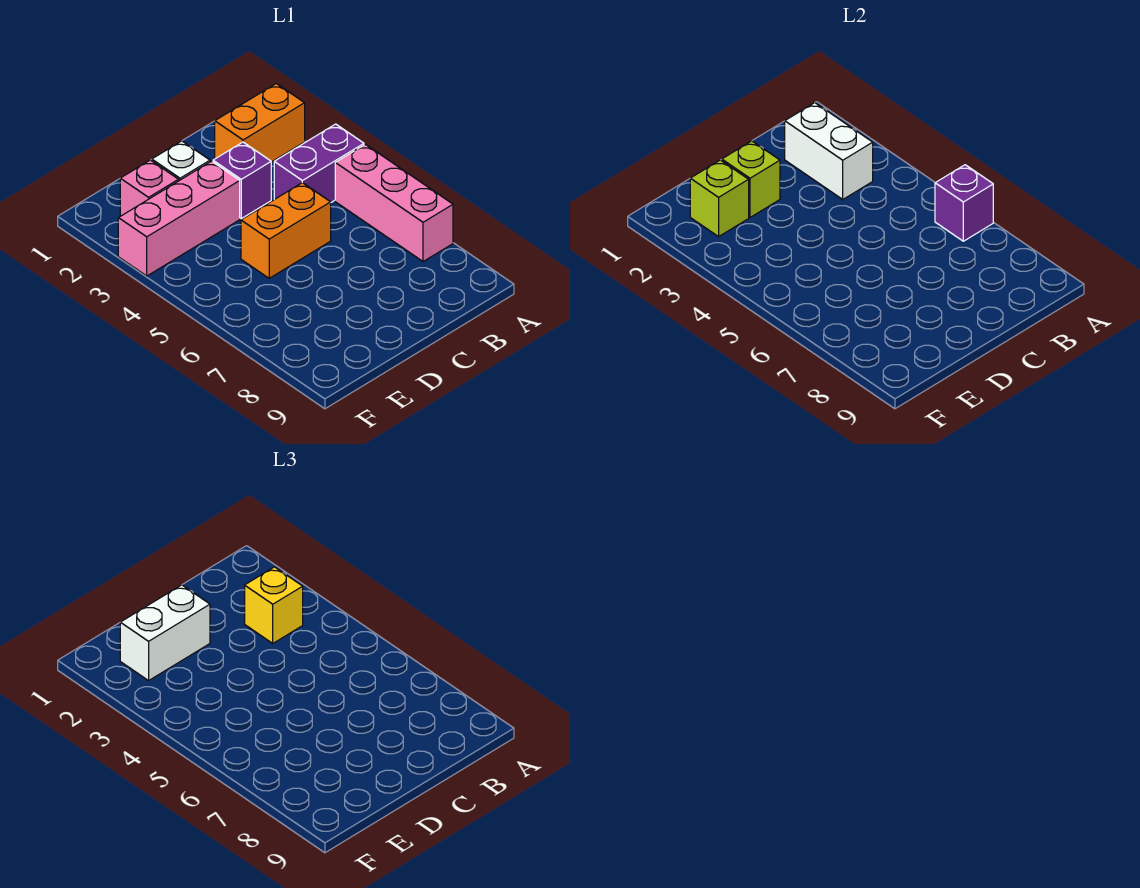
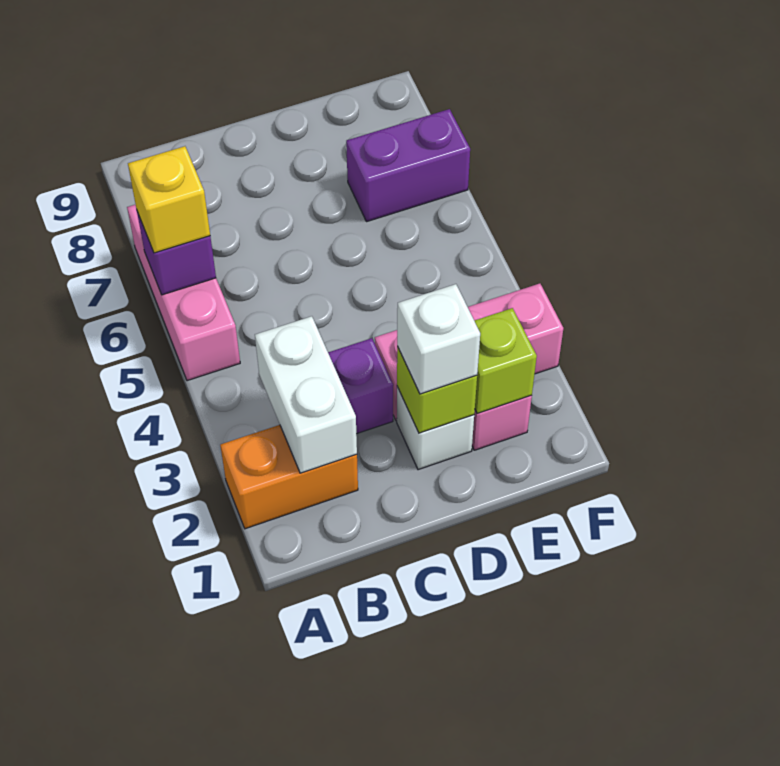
purple brick A4:B4 level 1 -> purple brick E7:F7 level 1
yellow brick B3 level 3 -> yellow brick A6 level 3
orange brick C5:D5 level 1 -> none
white brick D2:E2 level 3 -> white brick D2 level 3

